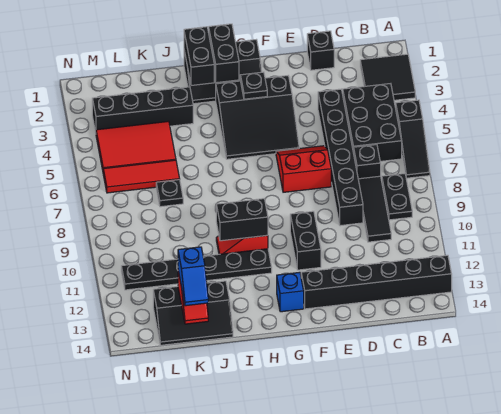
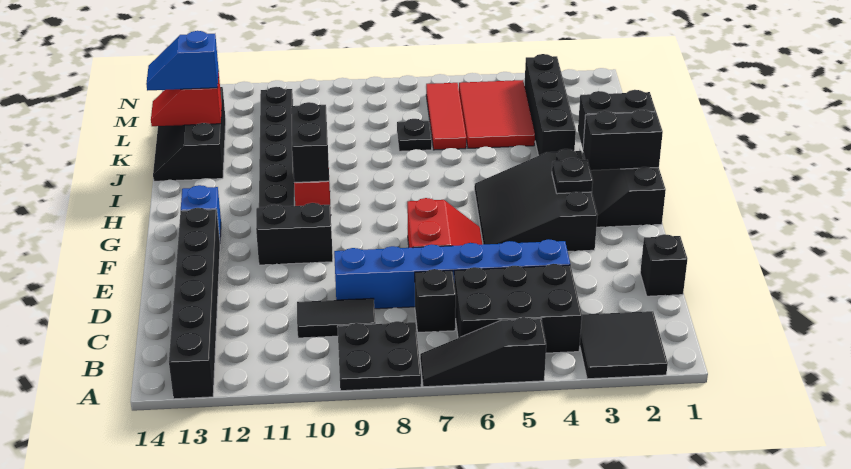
black plate B8:B9 level 1 -> black plate A8:B9 level 1
black tile C8:C10 level 1 -> black tile C9:C10 level 1
black brick D4:D9 level 1 -> blue brick D4:D9 level 1

